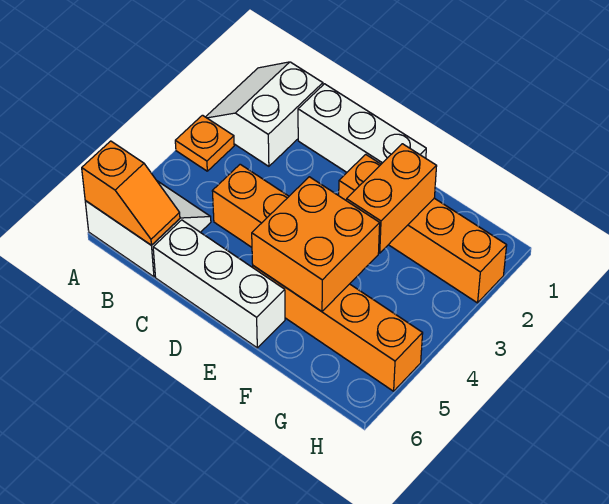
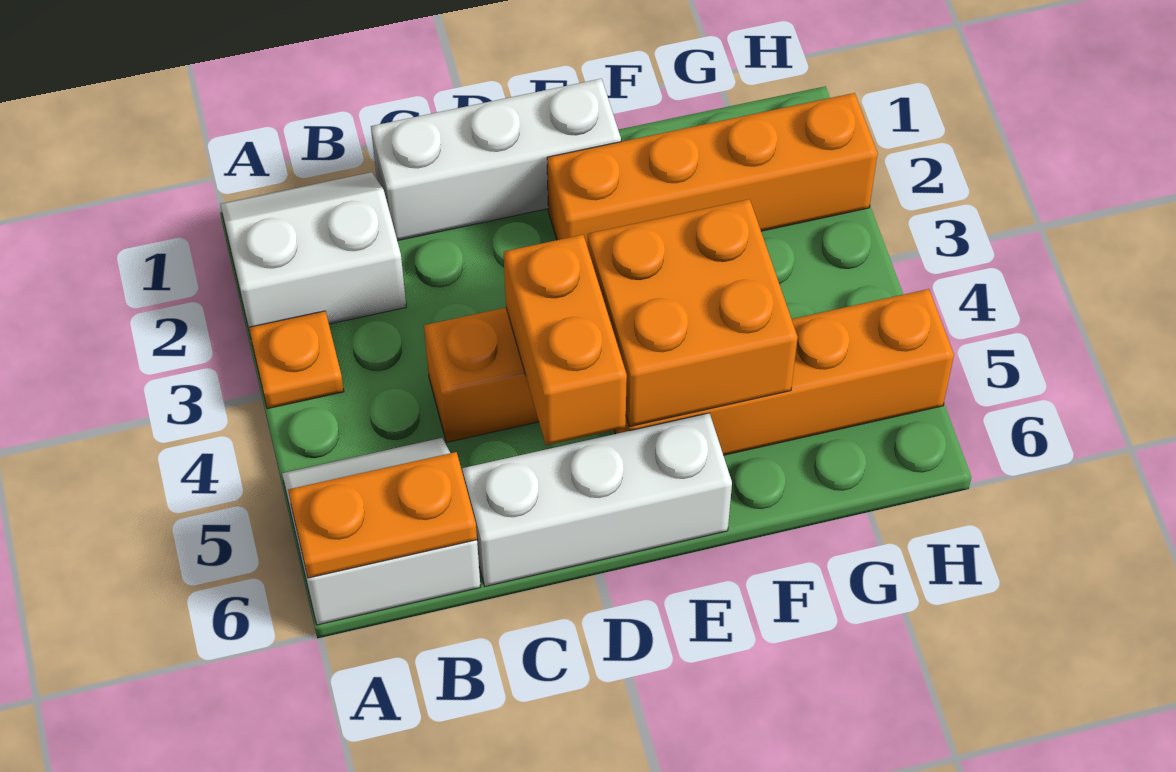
white slope A1:B2 level 1 top B -> white slope A1:B2 level 1 top 2
orange slope A6:B6 level 2 top A -> orange plate A6:B6 level 2
orange brick F2:F3 level 2 -> orange brick D4:D5 level 2

